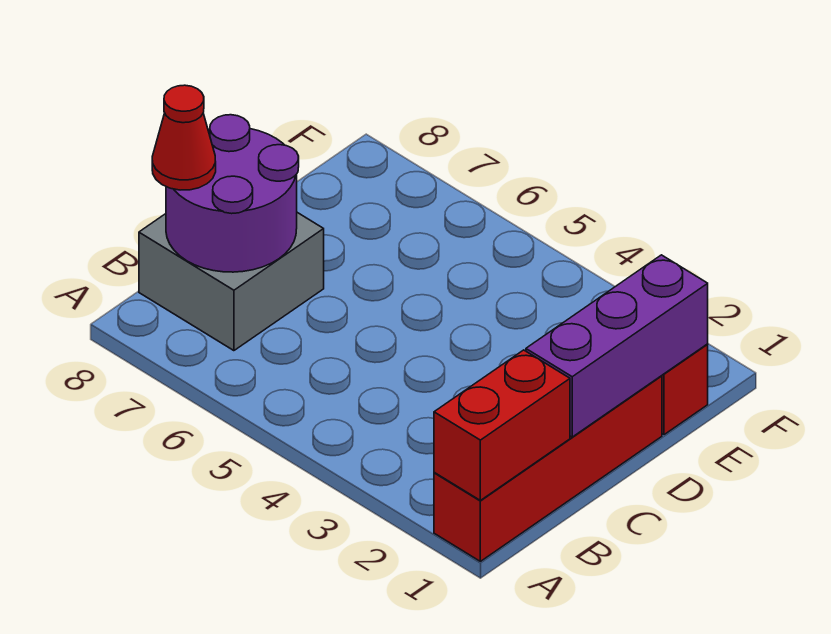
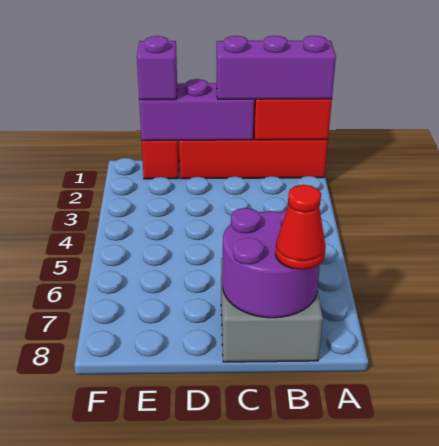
none -> purple brick A1:C1 level 3
none -> purple brick E1 level 3

